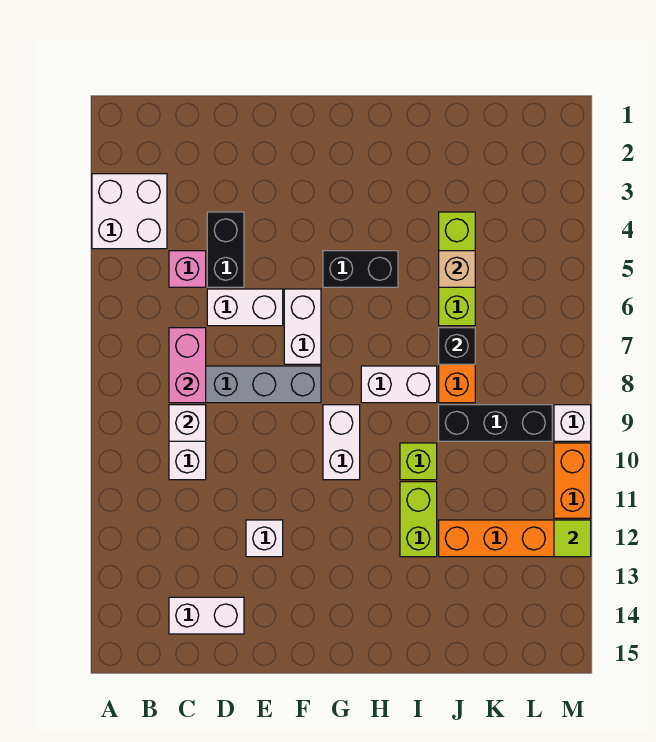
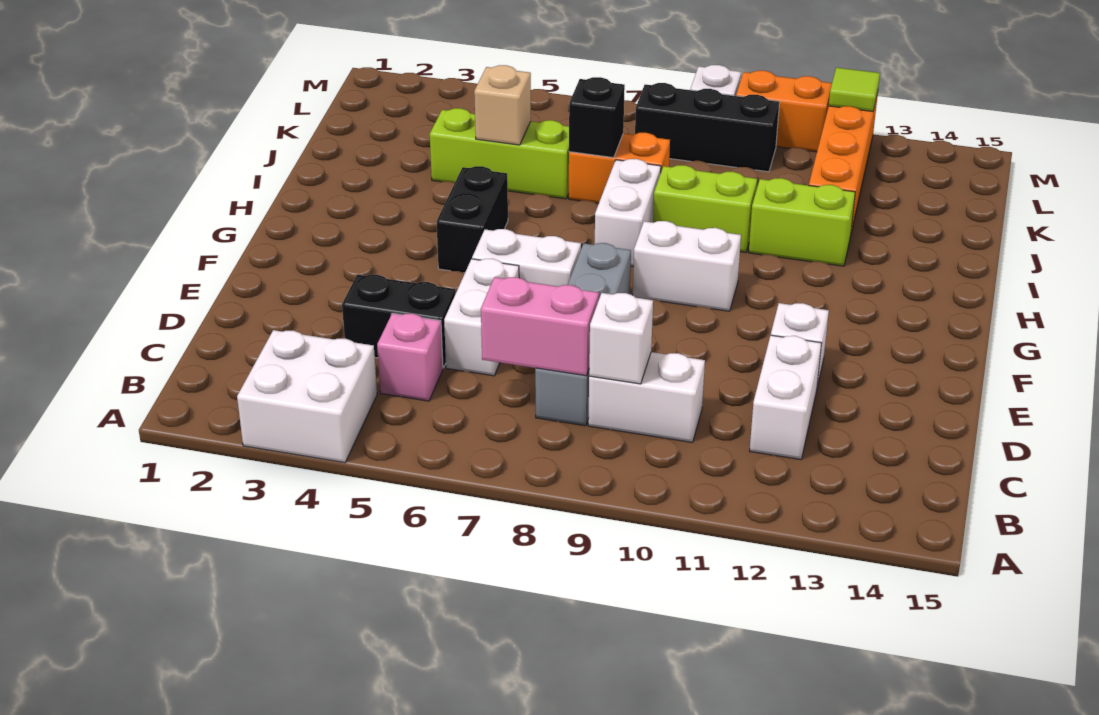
white brick C14:D14 level 1 -> white brick C12:D12 level 1
lime brick I10 level 1 -> lime brick I9:I10 level 1
black brick J9:L9 level 1 -> black brick L8:L10 level 1

